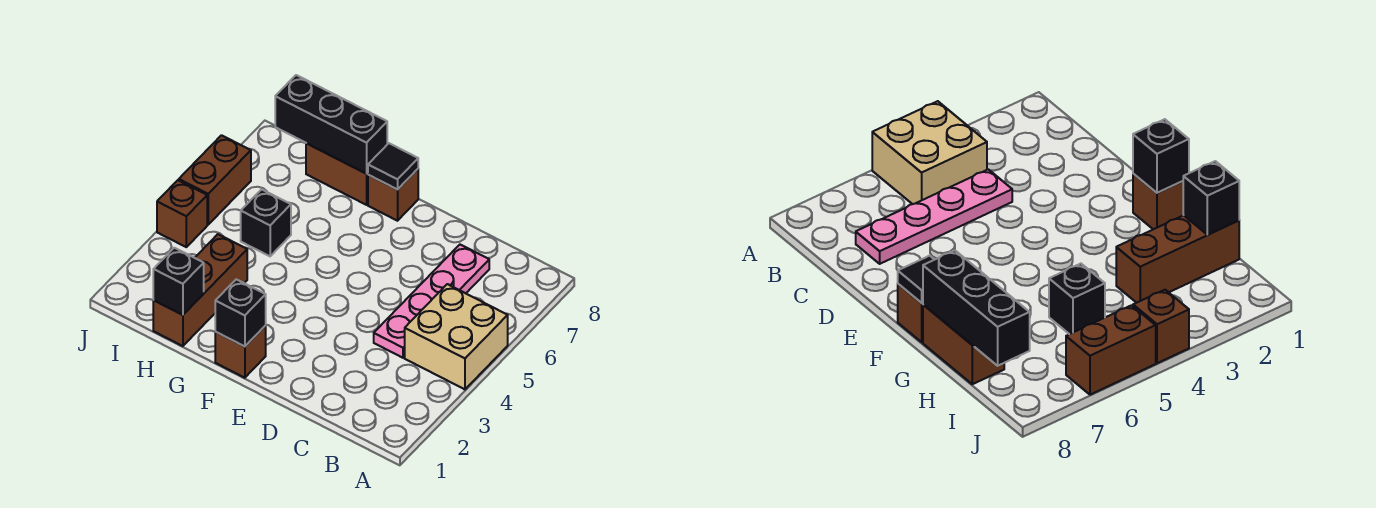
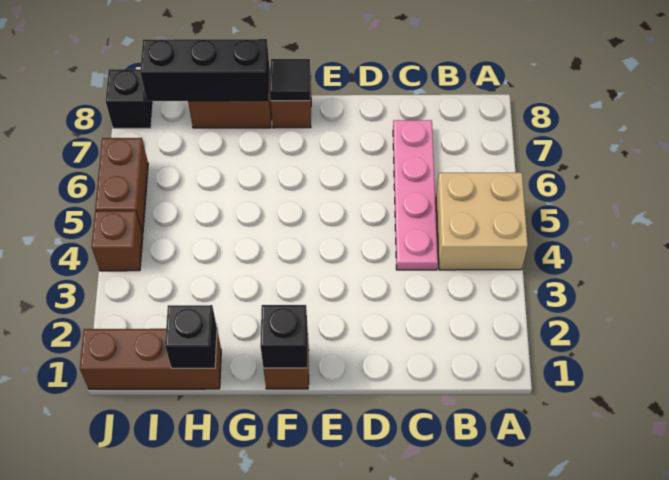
brown brick H1:H3 level 1 -> brown brick H1:J1 level 1
black brick H5 level 1 -> black brick J8 level 1

